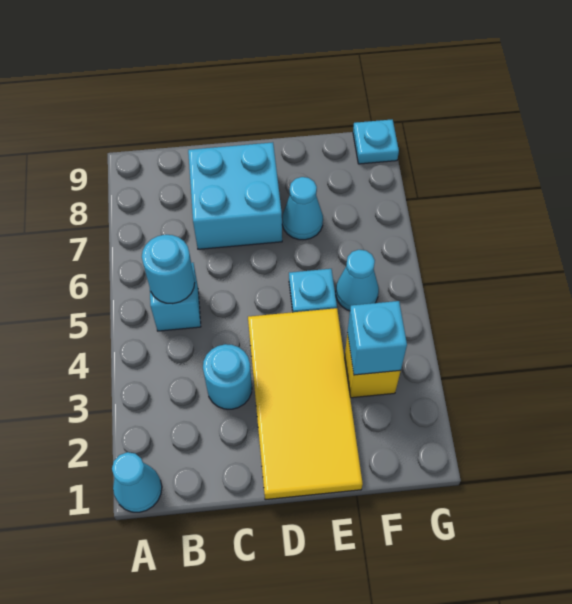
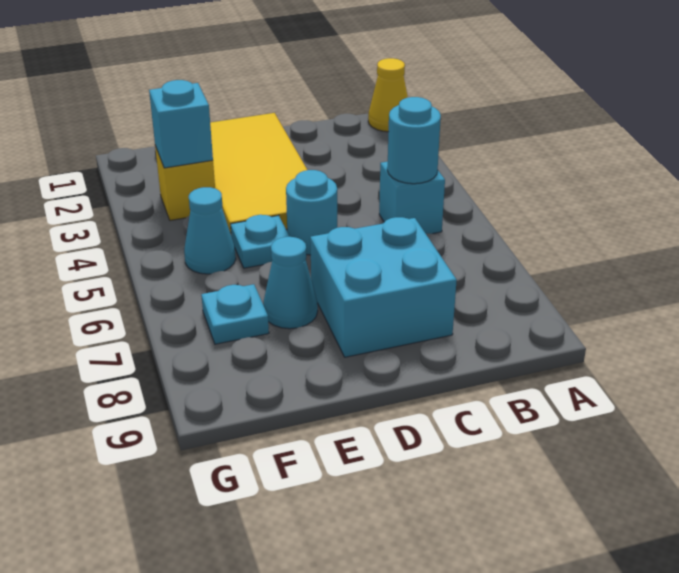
cyan cone A1 level 1 -> yellow cone A1 level 1
cyan round brick C3 level 1 -> cyan round brick D5 level 1
cyan plate G9 level 1 -> cyan plate F7 level 1

